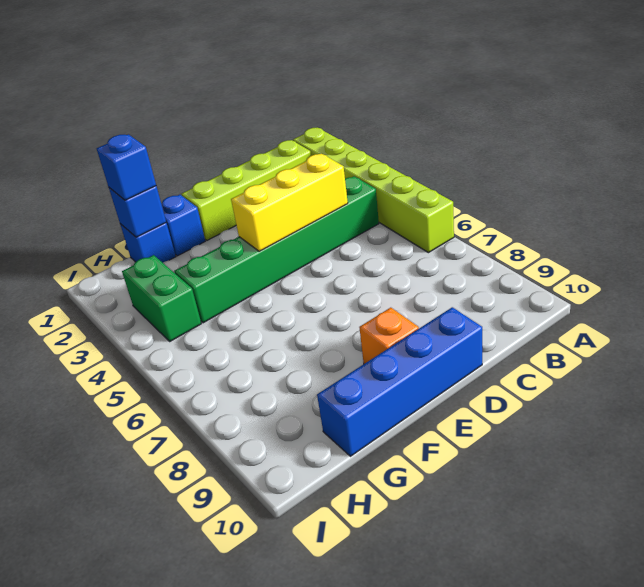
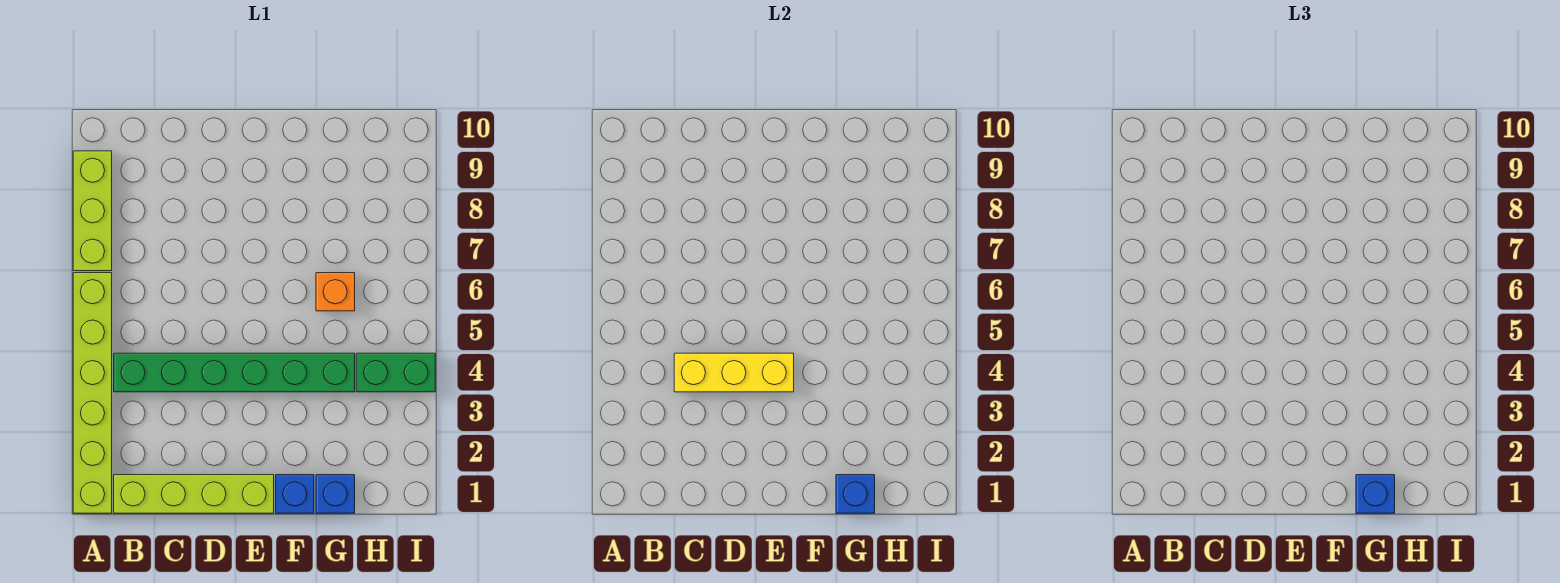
none -> lime brick A7:A9 level 1
blue brick D10:G10 level 1 -> none
orange brick E9 level 1 -> orange brick G6 level 1
green brick H3:H4 level 1 -> green brick H4:I4 level 1

